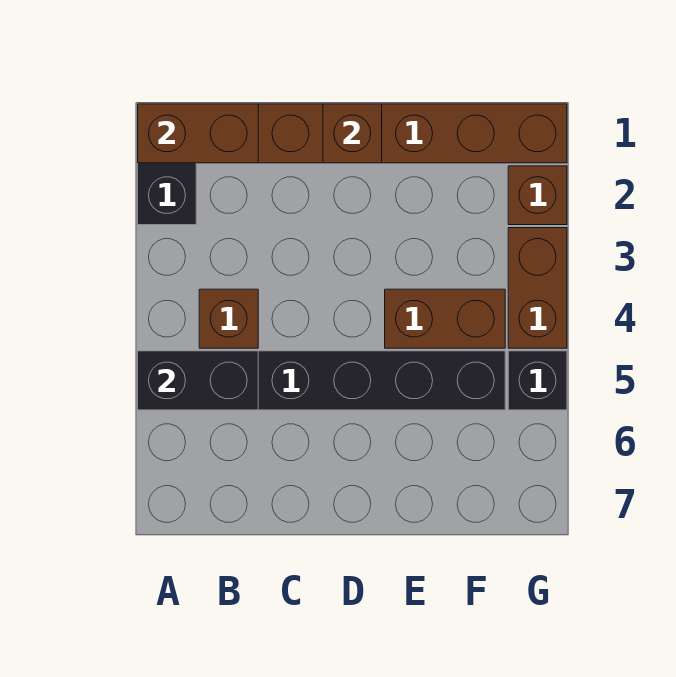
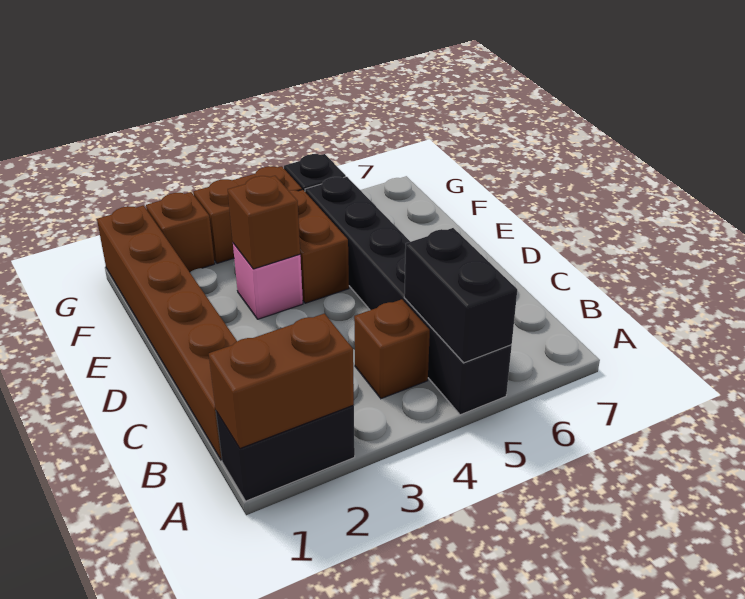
brown brick A1:B1 level 2 -> brown brick A1:A2 level 2
brown brick D1 level 2 -> brown brick E3 level 2
none -> pink brick E3 level 1

